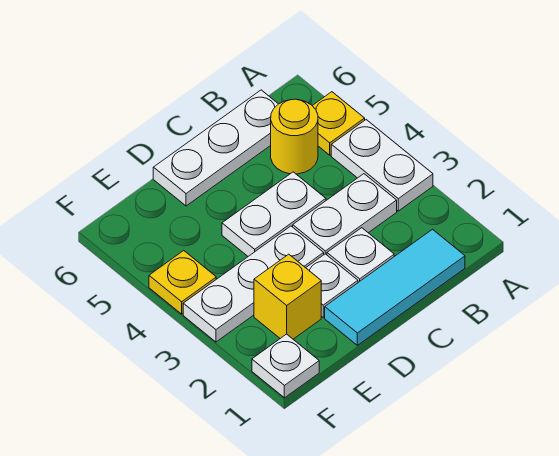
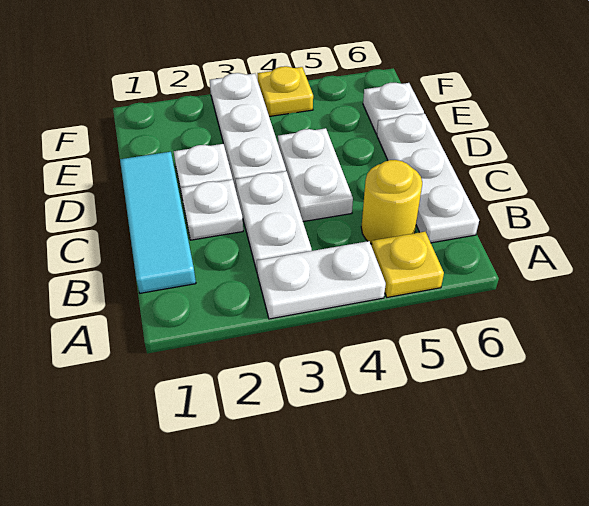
yellow brick E2 level 1 -> none
white plate F1 level 1 -> white plate E6 level 1

